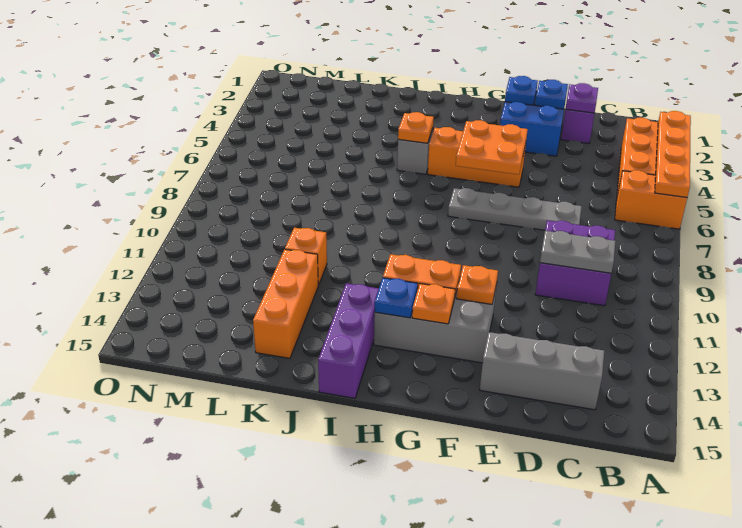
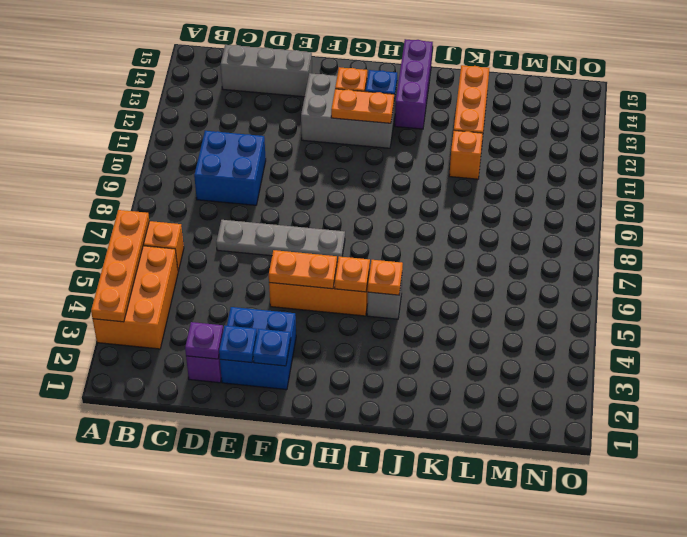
purple brick C9:D10 level 1 -> blue brick C9:D10 level 1
grey plate C10:D10 level 2 -> none
orange plate F5:G6 level 2 -> orange plate F5:G5 level 2
orange plate F12 level 2 -> orange plate H5 level 2

